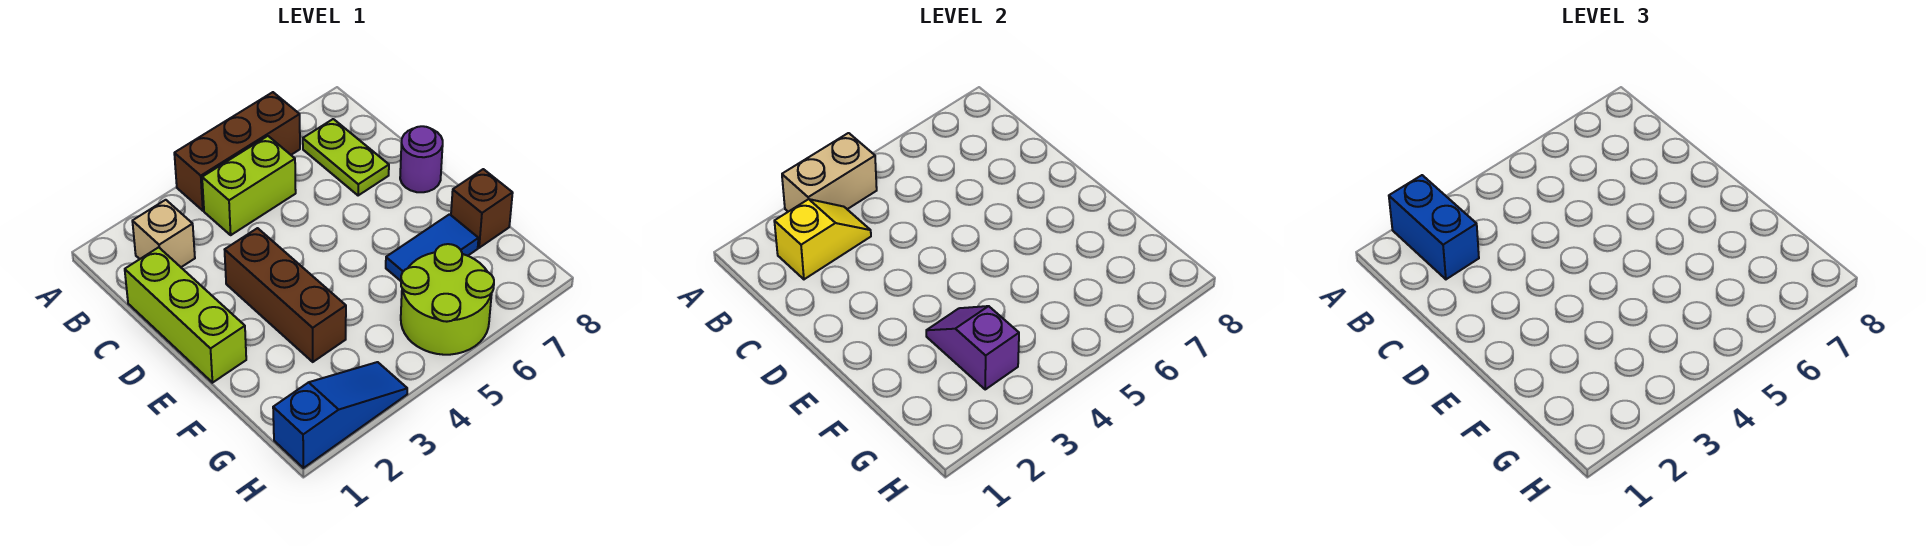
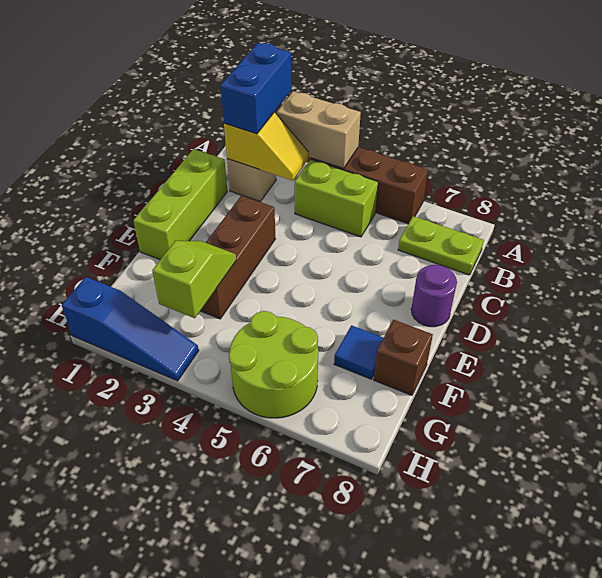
lime plate B7:C7 level 1 -> lime plate B7:B8 level 1
purple slope F3:G3 level 2 top G -> lime slope F3:G3 level 2 top G
blue tile F6:F7 level 1 -> blue tile F7 level 1

